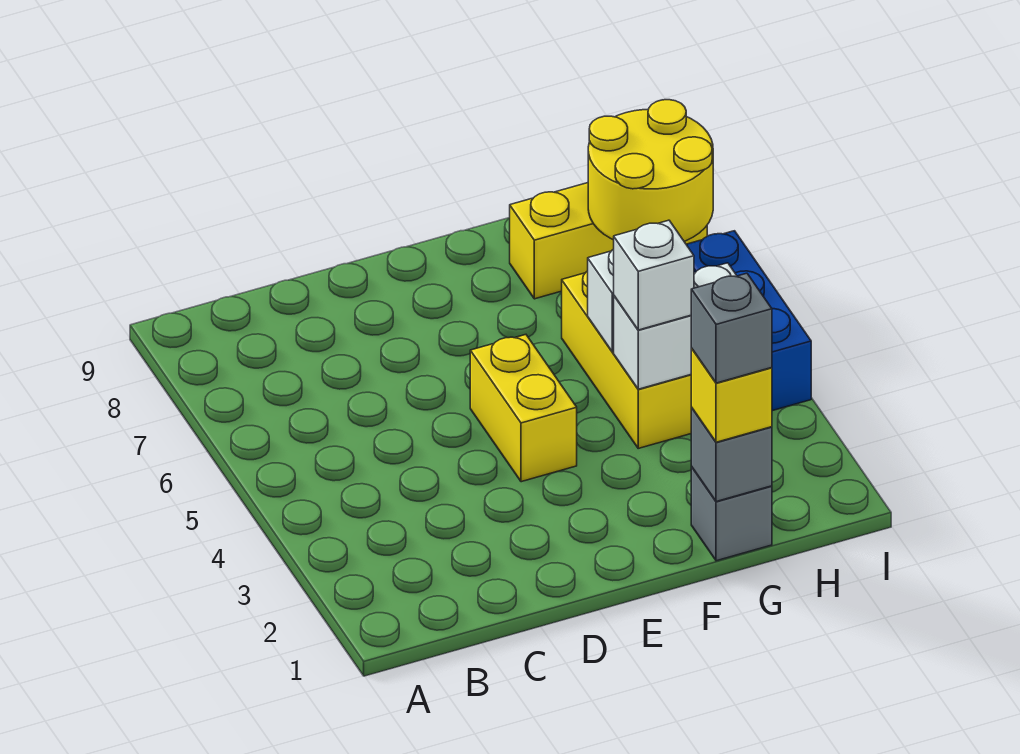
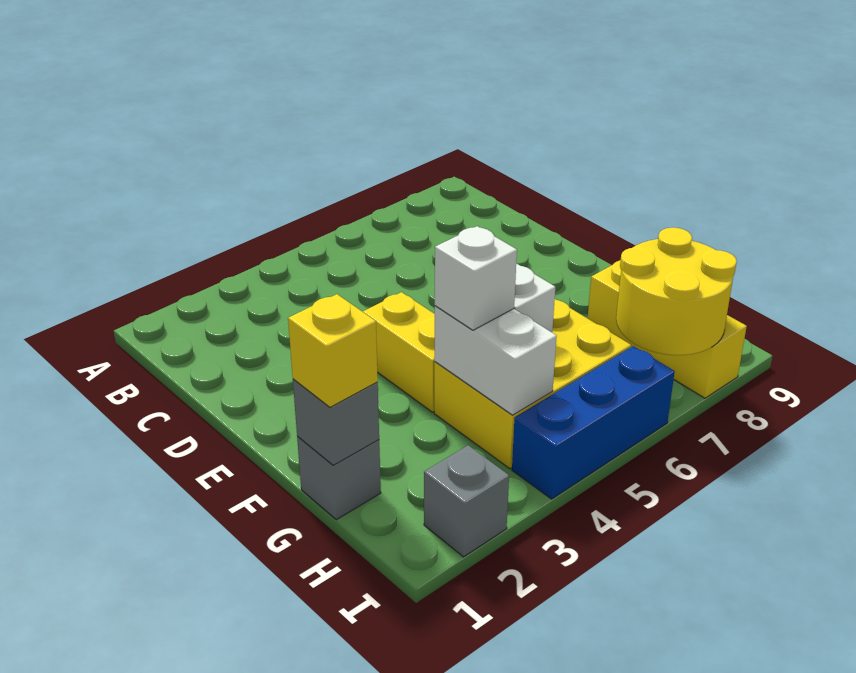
yellow brick E4:E5 level 1 -> yellow brick E4:F4 level 1
grey brick G1 level 4 -> grey brick I2 level 1

